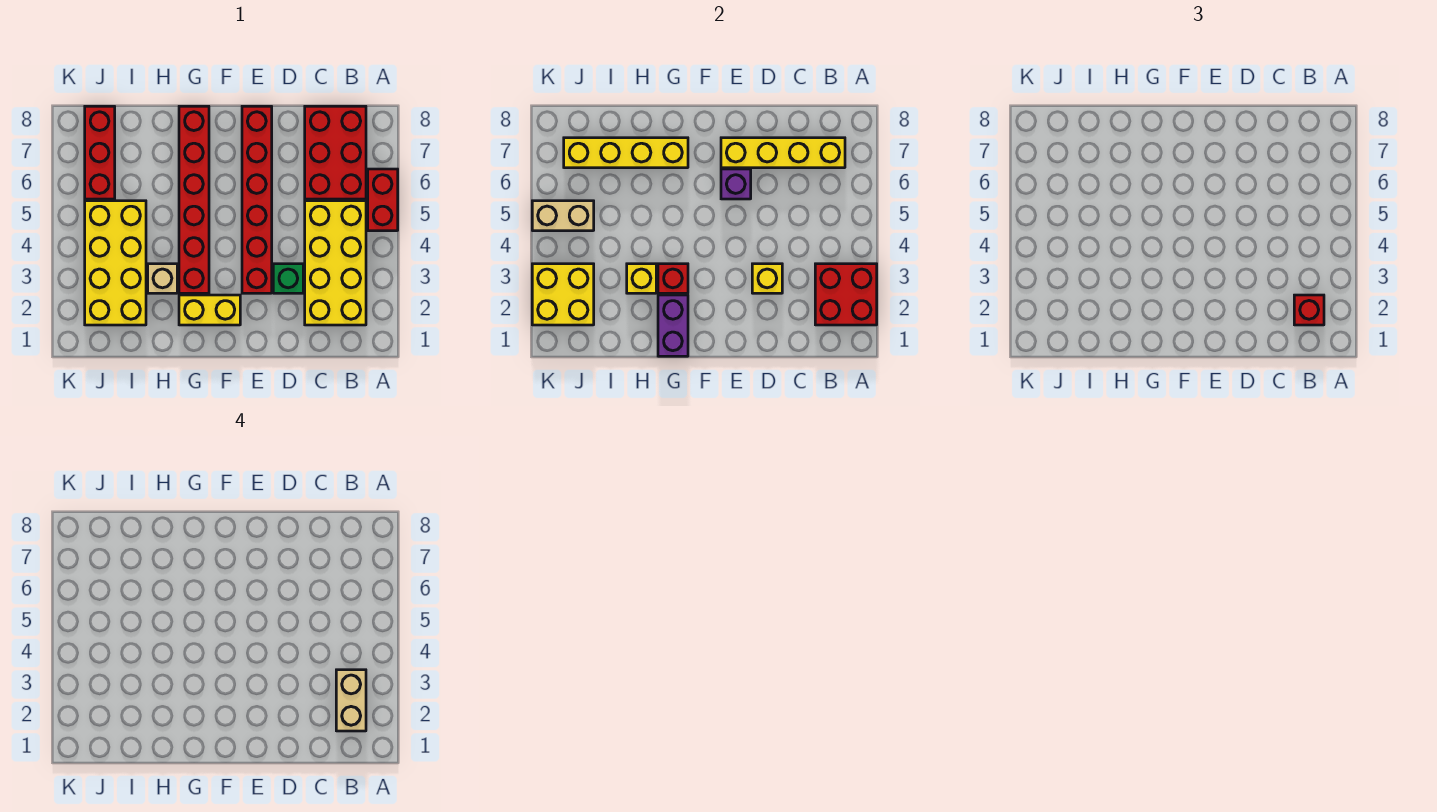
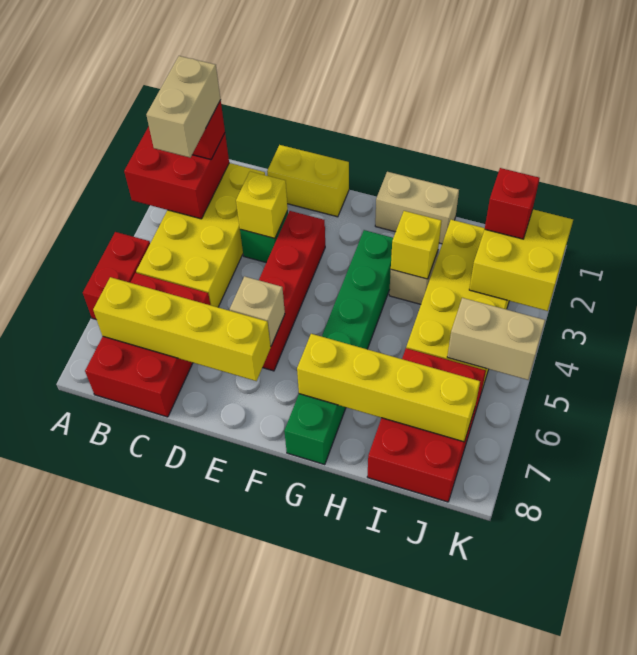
red brick E3:E8 level 1 -> red brick E3:E6 level 1
purple brick E6 level 2 -> tan brick E6 level 2
yellow brick F2:G2 level 1 -> yellow brick D1:E1 level 1
none -> tan brick G1:H1 level 1
purple brick G1:G2 level 2 -> none
red brick G3:G8 level 1 -> green brick G3:G8 level 1
red brick G3 level 2 -> red brick J2 level 3
red brick J6:J8 level 1 -> red brick I6:J8 level 1

